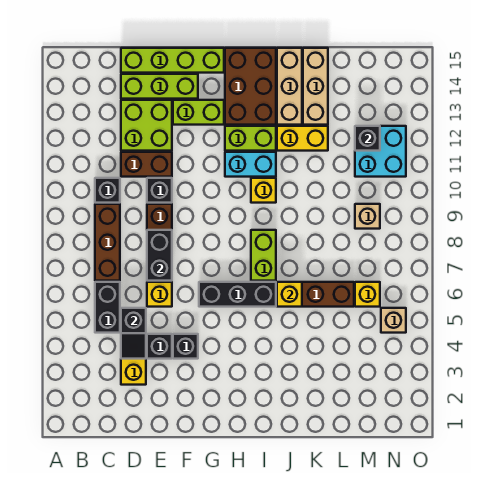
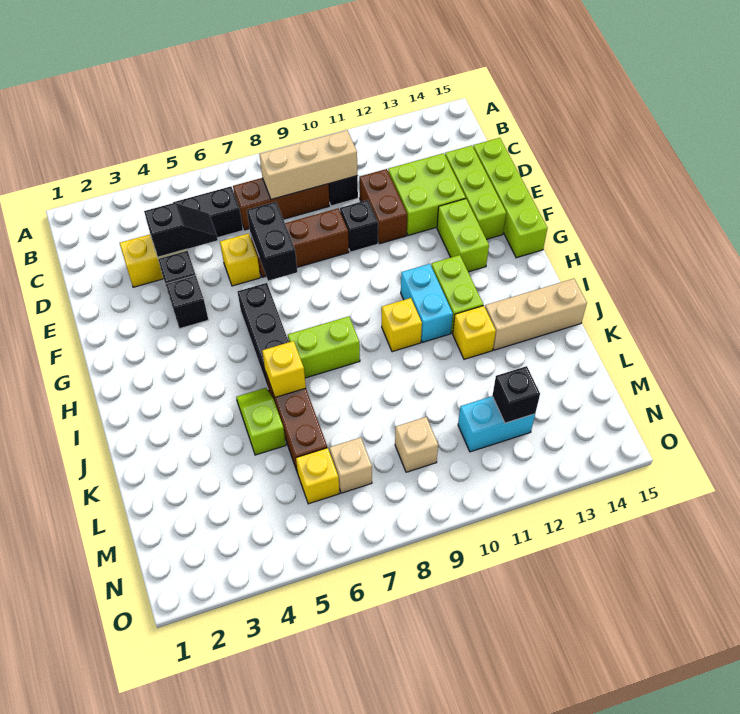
black slope D4:D5 level 2 top 5 -> black slope D4:D5 level 2 top 4
black brick E7:E8 level 2 -> black brick E7:F7 level 2
brown brick H13:I15 level 1 -> none
none -> lime slope J5:K5 level 1 top K
yellow brick J12:K12 level 1 -> yellow brick J12 level 1
tan brick K13:K15 level 1 -> tan brick C8:C10 level 2
cyan brick M11:N12 level 1 -> cyan brick M11:M12 level 1
tan brick N5 level 1 -> tan brick M7 level 1

